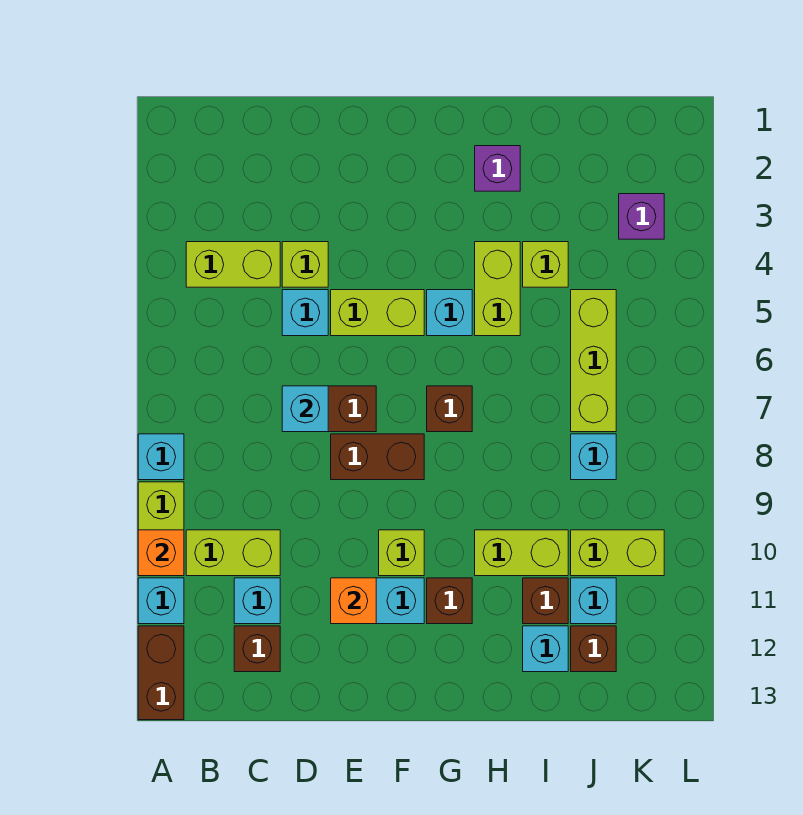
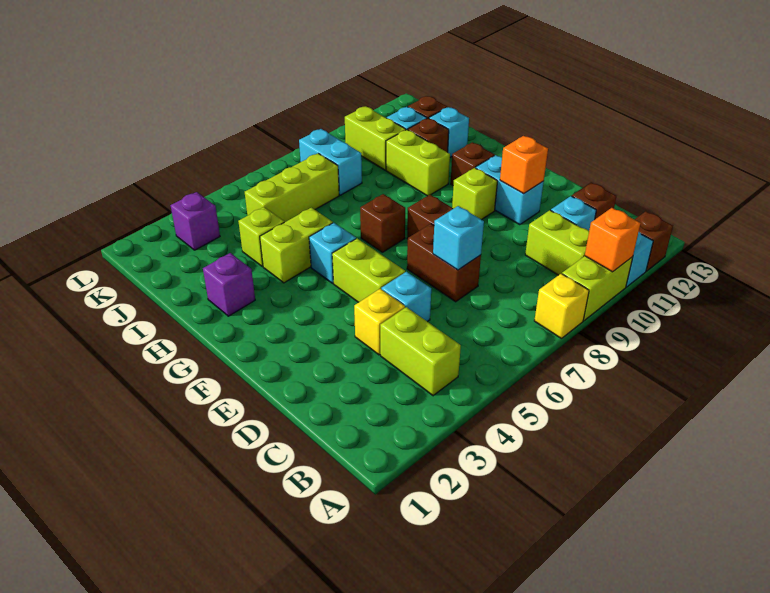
cyan brick A8 level 1 -> yellow brick A8 level 1
brown brick A12:A13 level 1 -> brown brick A12 level 1
lime brick D4 level 1 -> yellow brick D4 level 1
cyan brick J8 level 1 -> cyan brick J8:K8 level 1

